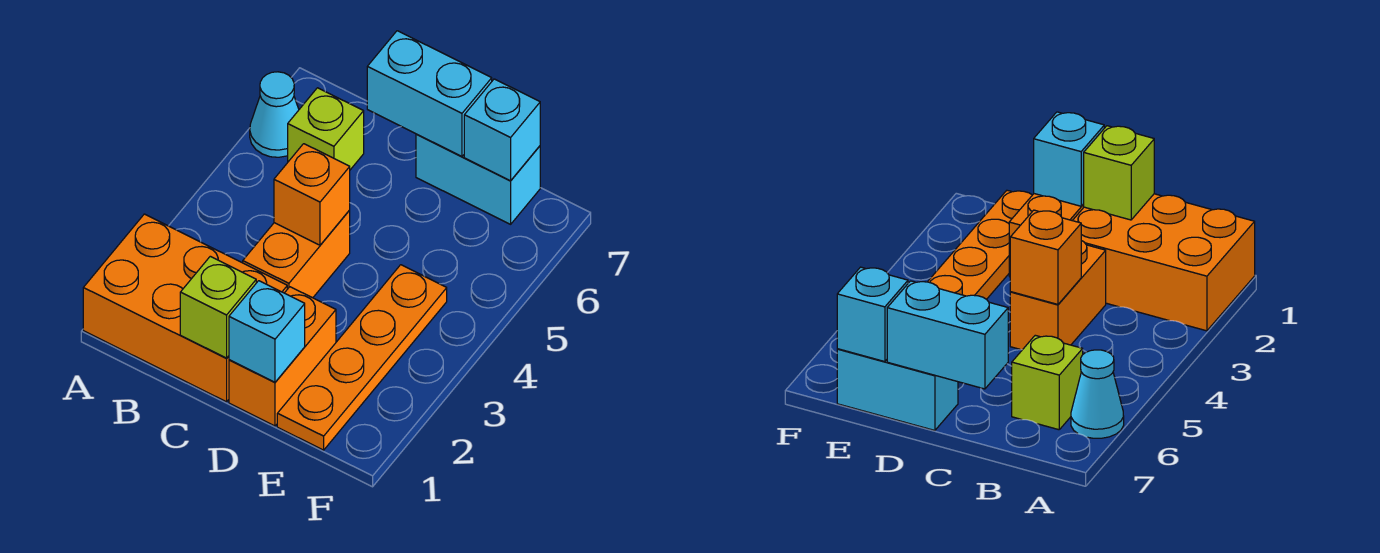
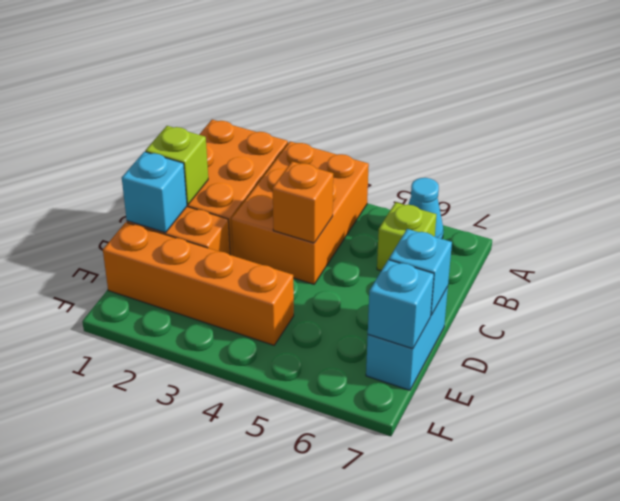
orange brick C3:C4 level 1 -> orange brick A3:C4 level 1
cyan brick C7:D7 level 2 -> cyan brick D7 level 2
orange plate E1:E4 level 1 -> orange brick E1:E4 level 1

